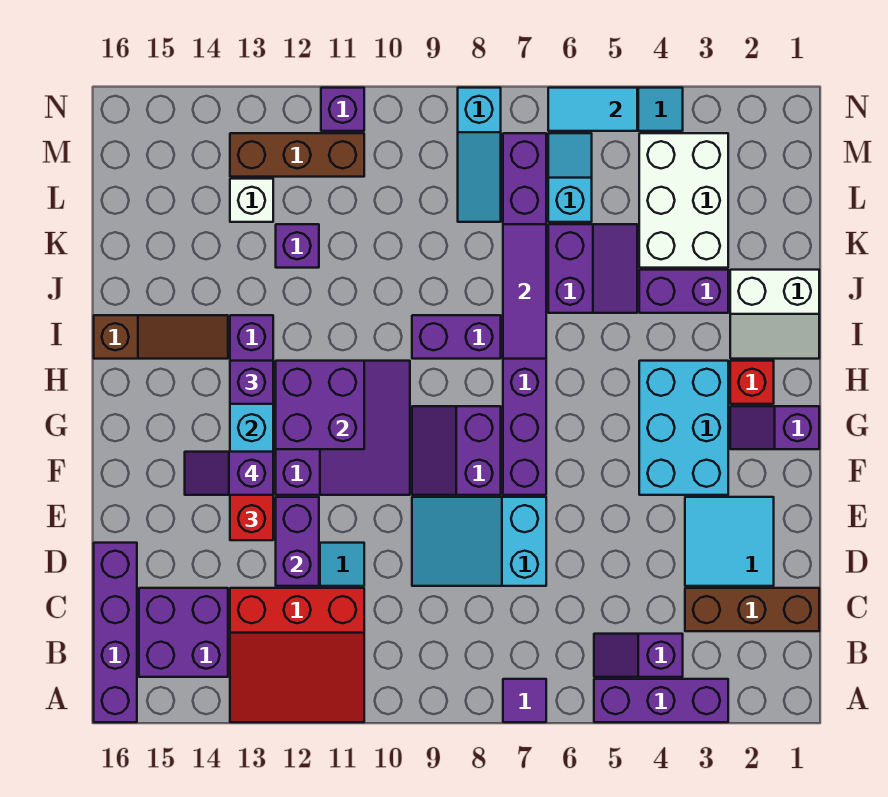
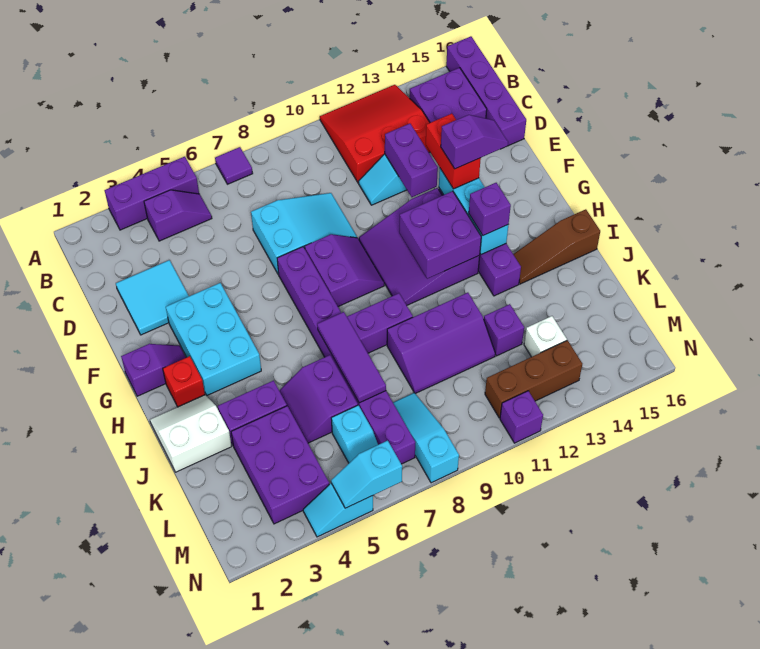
brown brick C1:C3 level 1 -> none
none -> purple slope J9:K11 level 1 top J
white brick K3:M4 level 1 -> purple brick K3:M4 level 1
cyan tile N5:N6 level 2 -> cyan slope N5:N6 level 2 top 6

